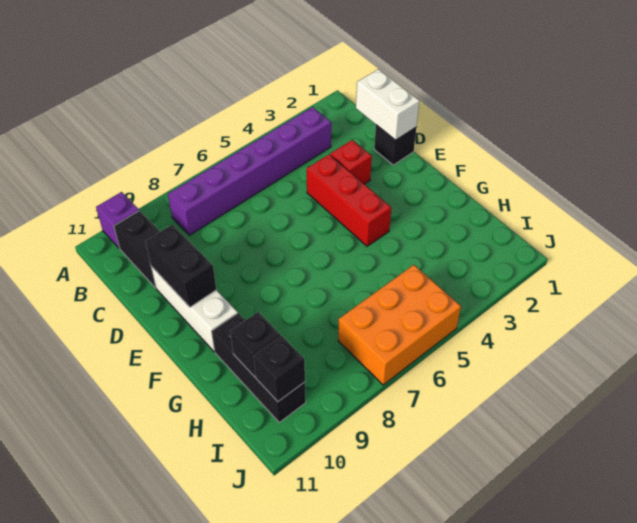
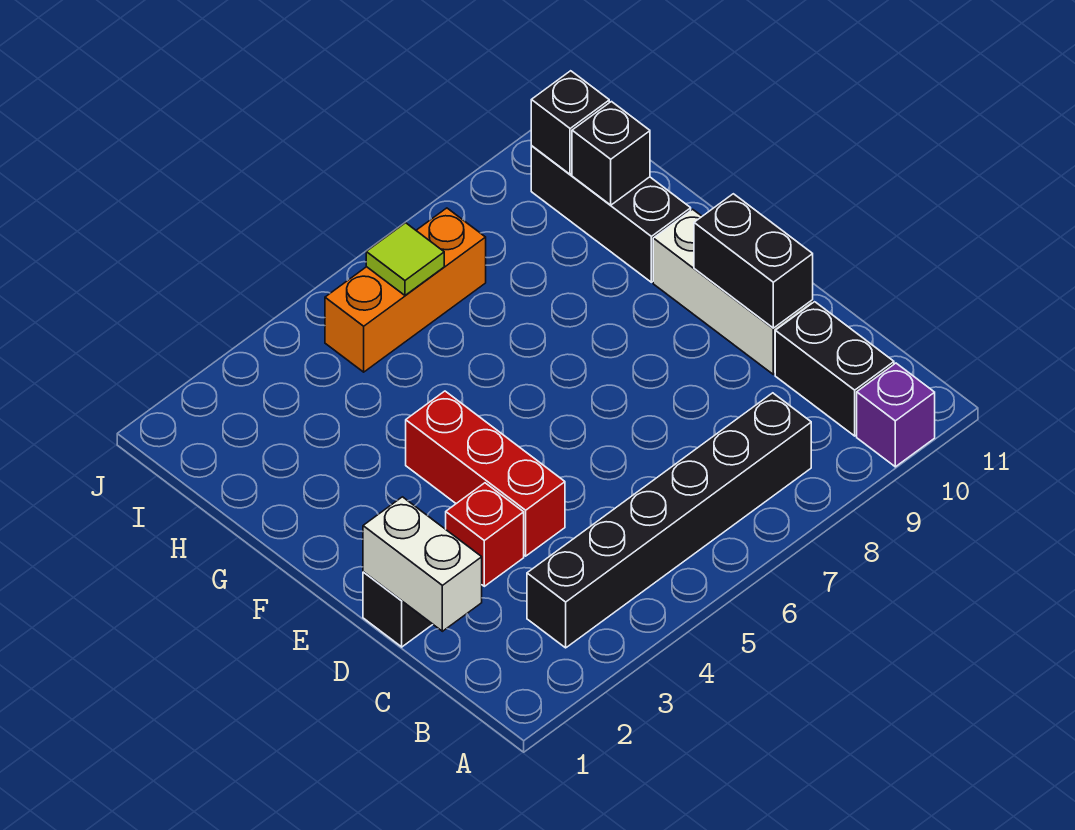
purple brick B3:B8 level 1 -> black brick B3:B8 level 1
orange brick I5:J7 level 1 -> orange brick I5:I7 level 1
none -> lime tile I6 level 2

